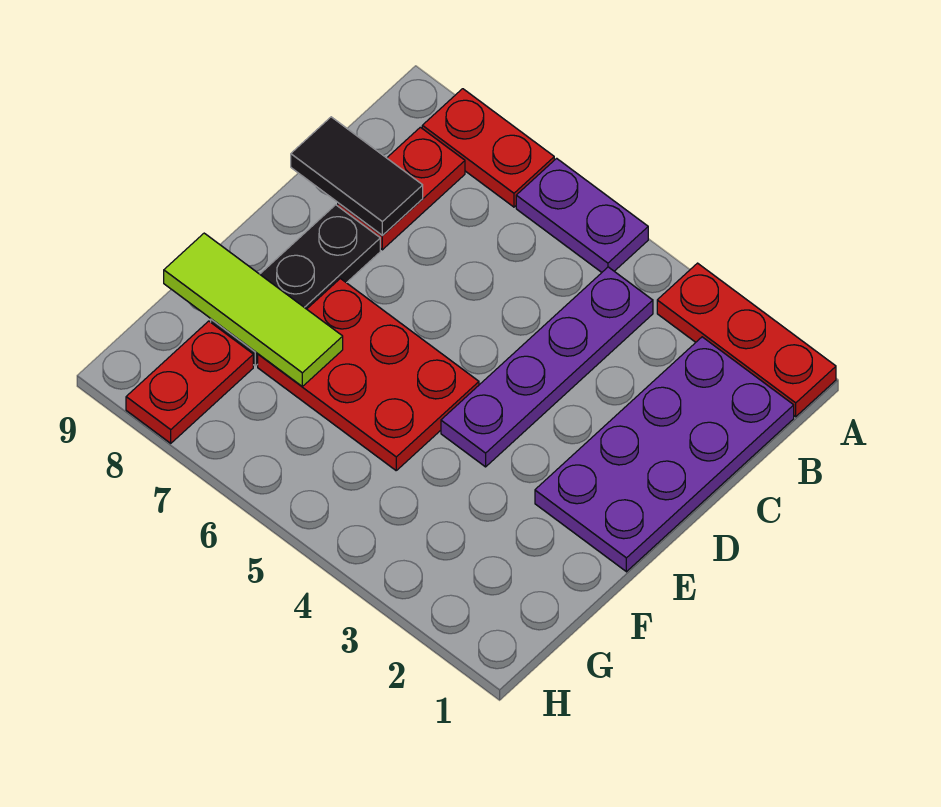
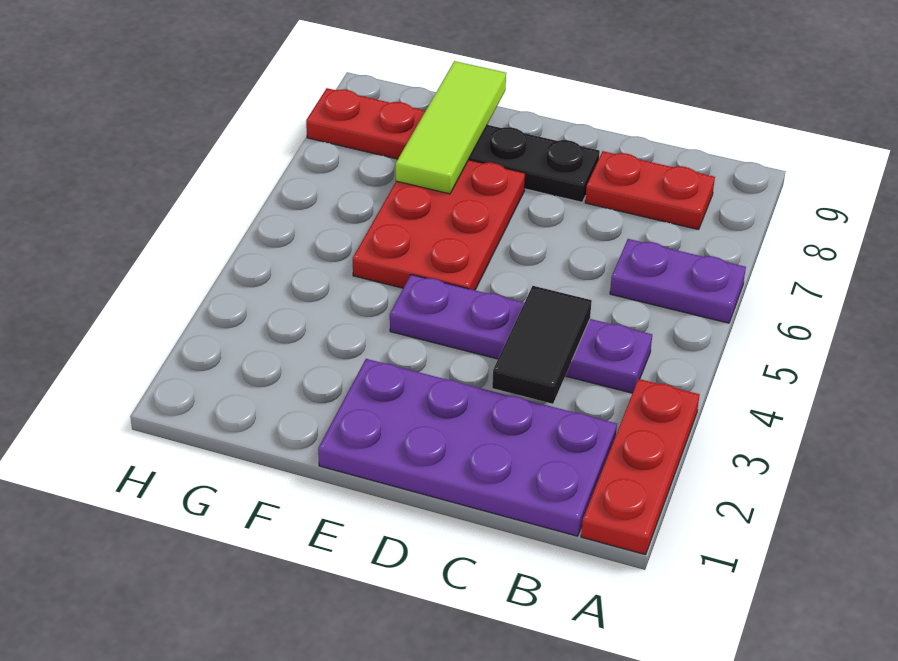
purple plate A5:A6 level 1 -> purple plate A6:B6 level 1
red plate A7:A8 level 1 -> none
black tile C8:C9 level 2 -> black tile C3:C4 level 2

